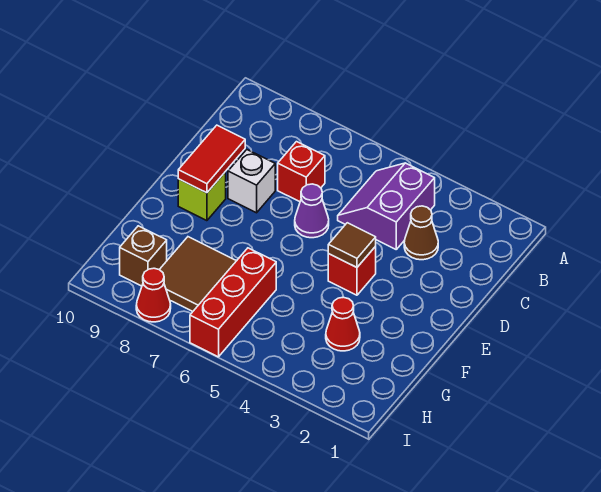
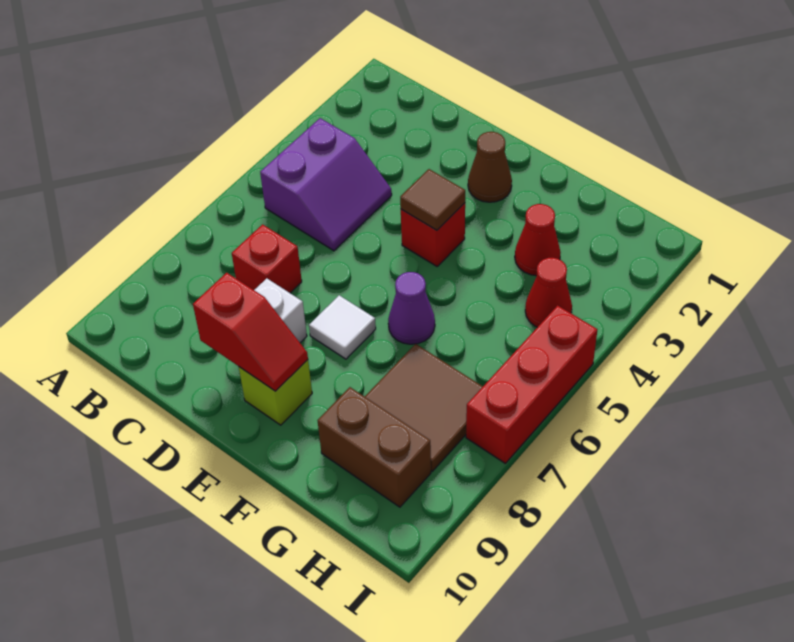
purple slope B4:C5 level 1 top 4 -> purple slope B4:C5 level 1 top B
brown cone C3 level 1 -> brown cone E2 level 1
purple cone D6 level 1 -> purple cone F6 level 1
red tile D9:E9 level 2 -> red slope D9:E9 level 2 top D
none -> white tile E7 level 1
red brick G6:I6 level 1 -> red brick I5:I7 level 1
brown brick H9 level 1 -> brown brick G9:H9 level 1
red cone I8 level 1 -> red cone H4 level 1

